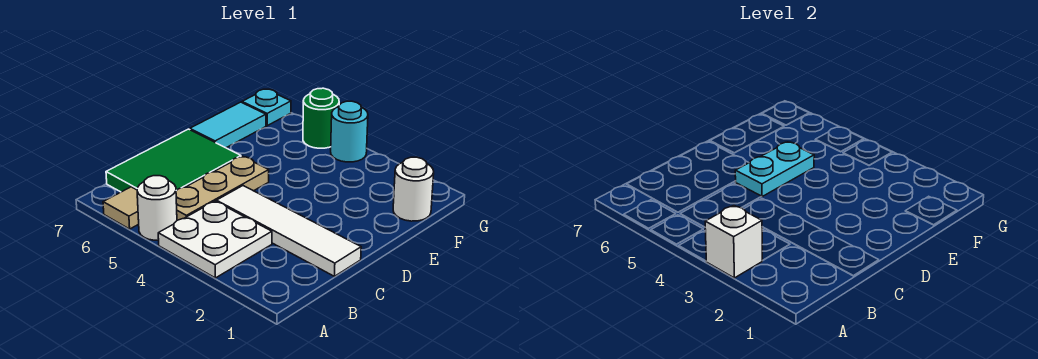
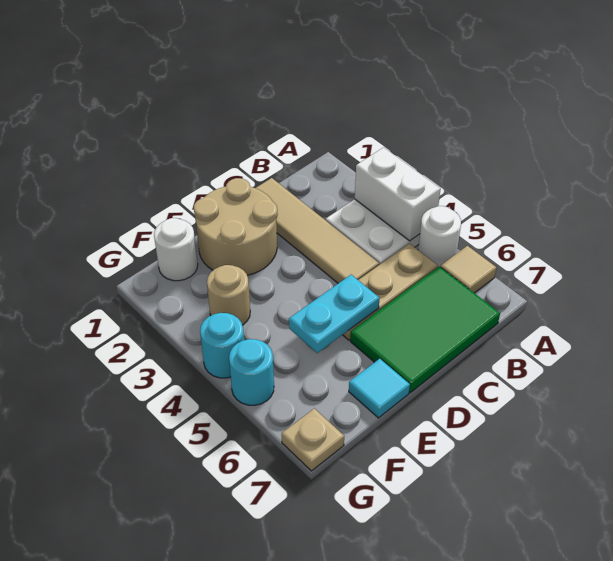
white brick A3 level 2 -> white brick A3:A4 level 2
white tile C1:C4 level 1 -> tan tile C1:C4 level 1
none -> tan round brick D1:E2 level 1
cyan tile E7:F7 level 1 -> cyan tile E7 level 1
none -> tan round brick F3 level 1
green round brick G5 level 1 -> cyan round brick G5 level 1
cyan plate G7 level 1 -> tan plate G7 level 1

